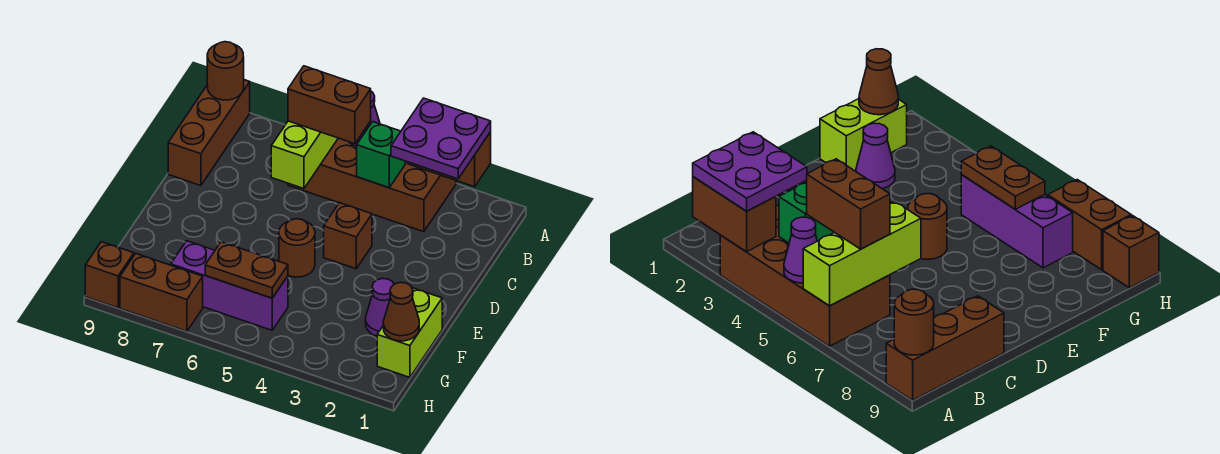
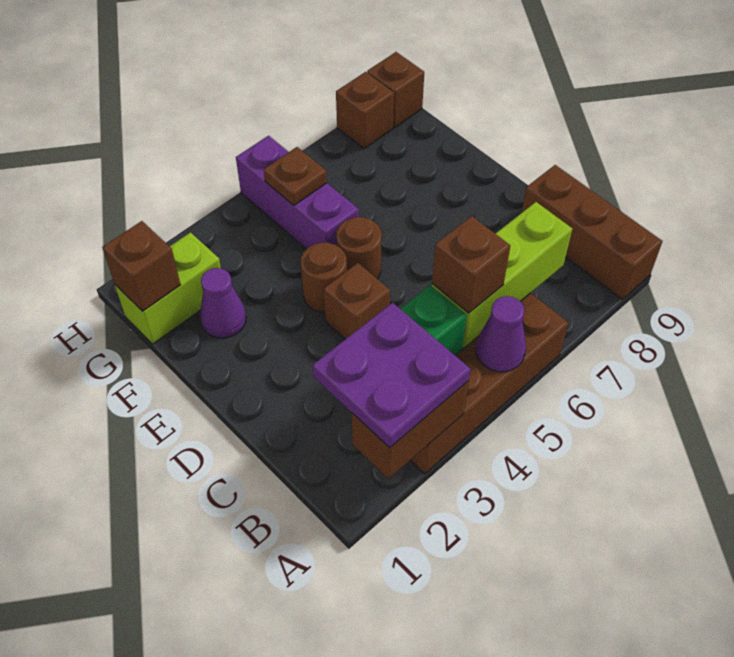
lime brick A6:C6 level 2 -> lime brick B5:B7 level 2
brown round brick A9 level 2 -> brown round brick E4 level 1
brown brick B5:B6 level 3 -> brown brick B5 level 3
lime brick F1:G1 level 1 -> lime brick G1:G2 level 1
brown cone G1 level 2 -> brown brick G1 level 2
purple brick G5:G7 level 1 -> purple brick F5:H5 level 1
brown plate G5:G6 level 2 -> brown plate G5 level 2
brown brick H7:H8 level 1 -> brown brick H8 level 1

